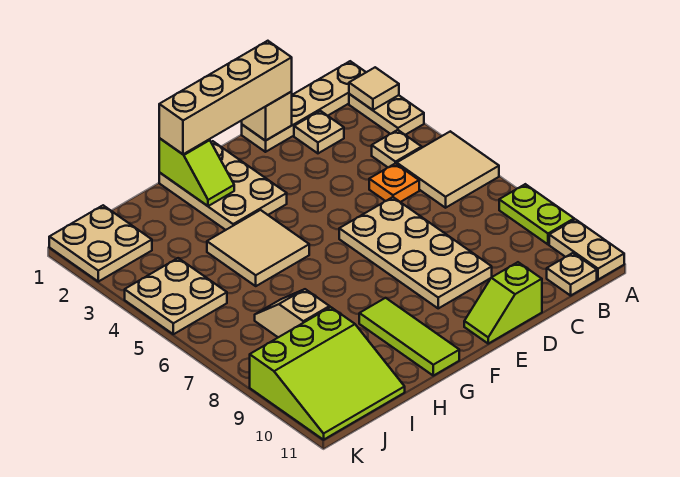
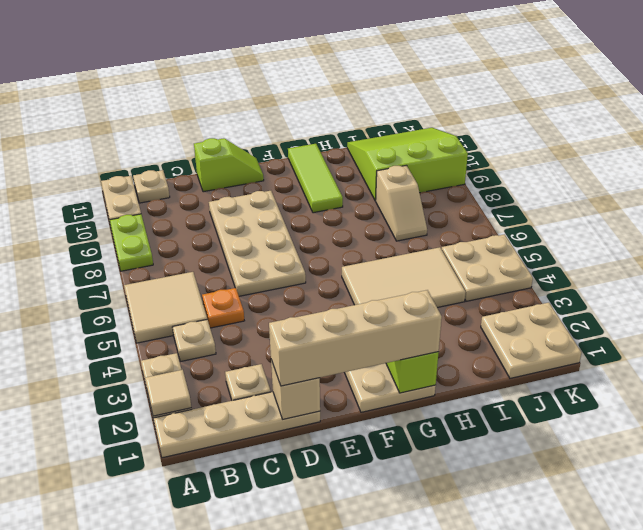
tan tile G4:H5 level 1 -> tan tile G4:I5 level 1

